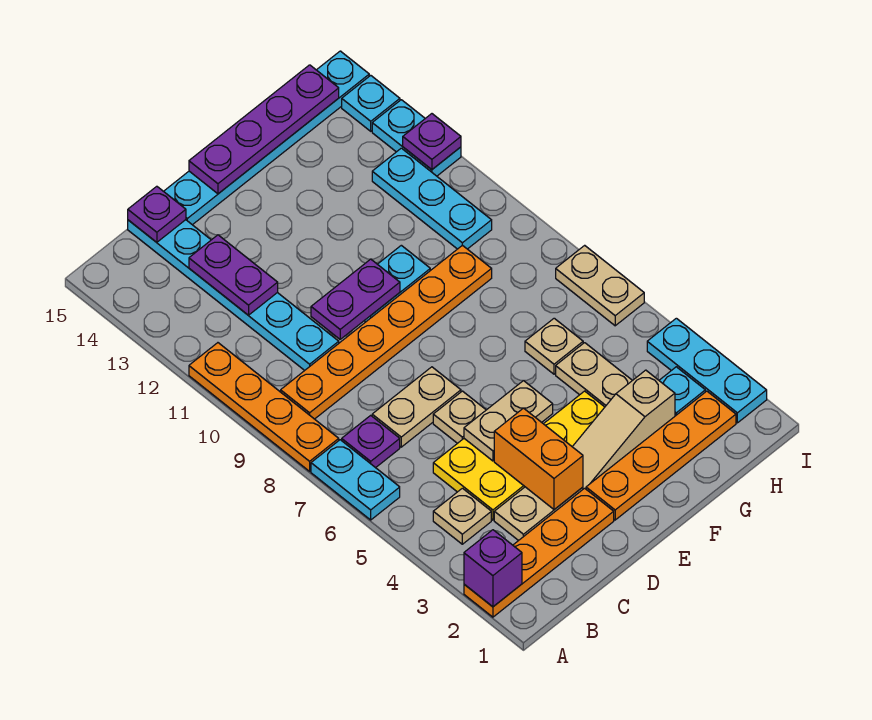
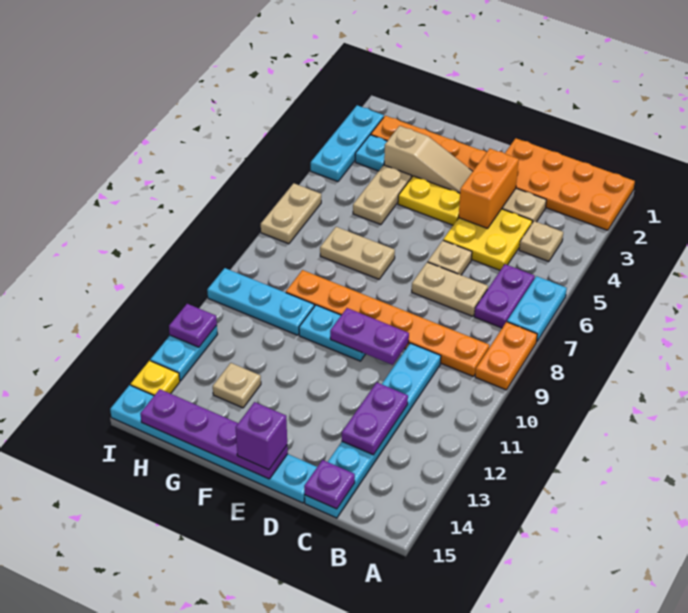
orange plate A2:D2 level 1 -> orange plate A1:D2 level 1
purple brick A2 level 2 -> purple brick E15 level 3
orange plate A8:A11 level 1 -> orange plate A8:A9 level 1
purple plate B7 level 1 -> purple plate B6:B7 level 1
tan plate D5:E5 level 2 -> tan plate F7:G7 level 1
tan plate G6 level 1 -> tan plate G13 level 1
cyan plate H10:H12 level 1 -> cyan plate G10:I10 level 1
cyan plate I14 level 1 -> yellow plate I14 level 1

